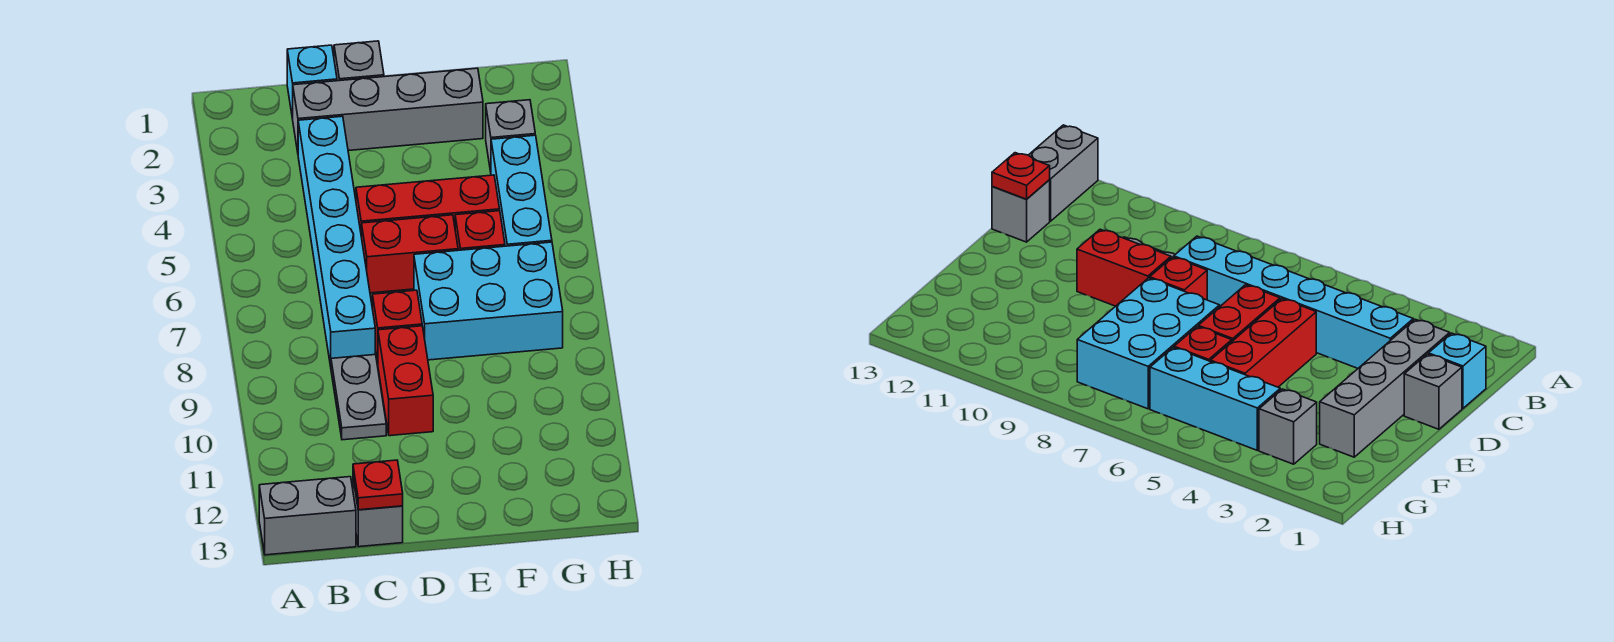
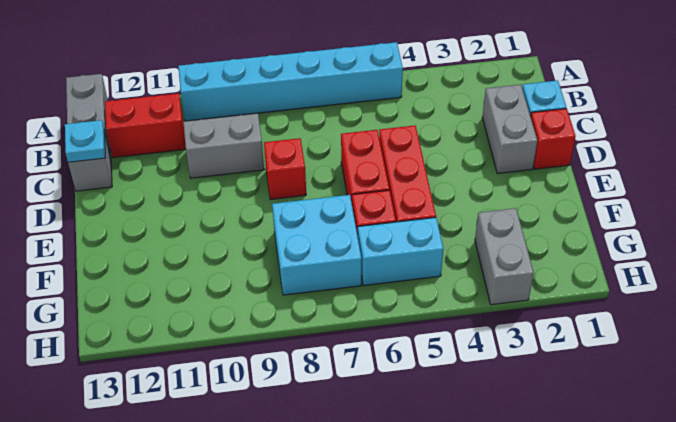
grey brick C2:F2 level 1 -> grey brick C2:D2 level 1
cyan brick C3:C8 level 1 -> cyan brick A5:A10 level 1
grey plate C9:C10 level 1 -> grey brick C9:C10 level 1
red plate C13 level 2 -> cyan plate C13 level 2
grey brick D1 level 1 -> red brick D1 level 1
red brick D9:D10 level 1 -> red brick B11:B12 level 1
cyan brick E7:G8 level 1 -> cyan brick F7:G8 level 1
grey brick G3 level 1 -> grey brick G3:H3 level 1
cyan brick G4:G6 level 1 -> cyan brick G5:G6 level 1

